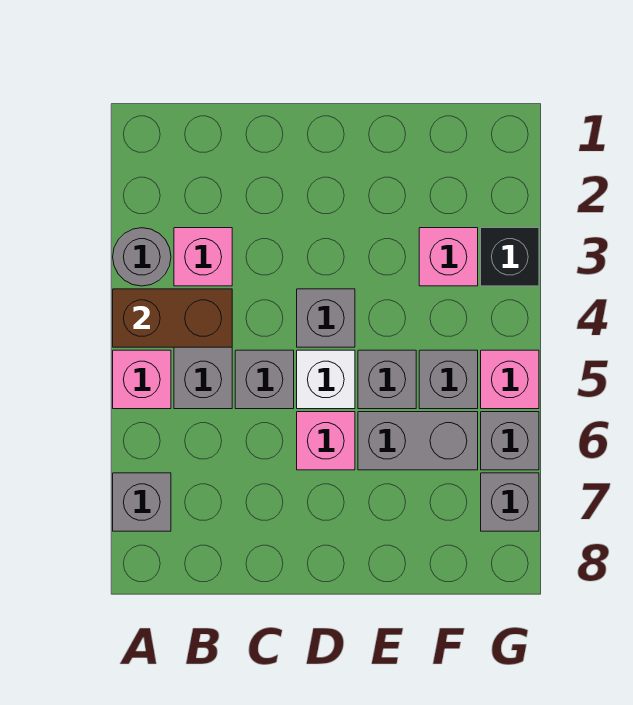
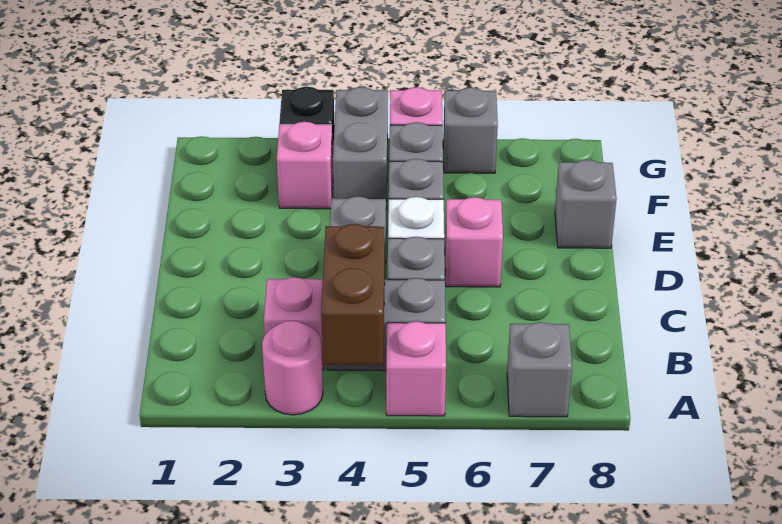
grey round brick A3 level 1 -> pink round brick A3 level 1
grey brick E6:F6 level 1 -> grey brick F4:G4 level 1
grey brick G7 level 1 -> grey brick E8 level 1

